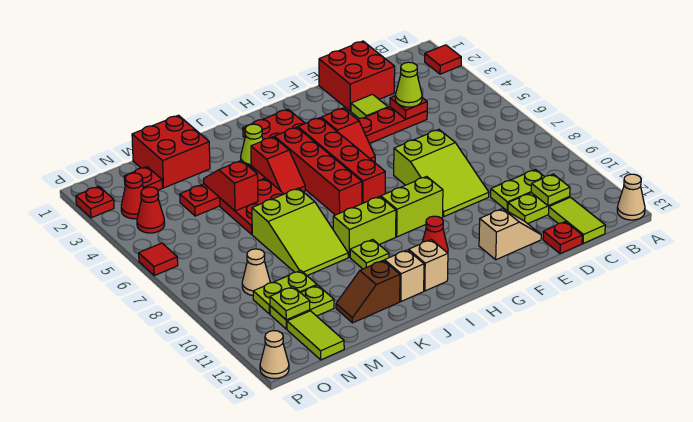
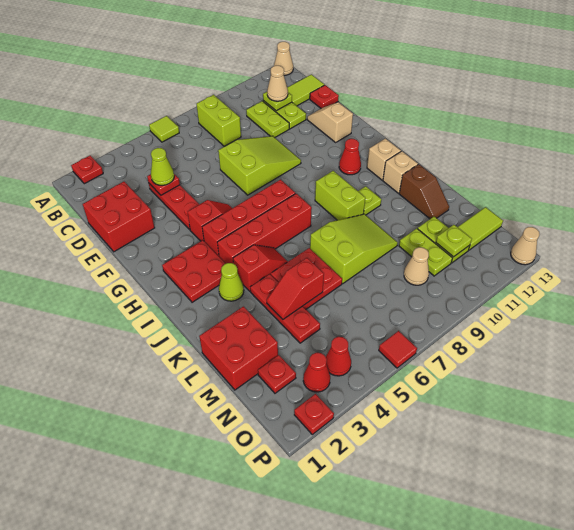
red tile A2 level 1 -> red plate A2 level 1
none -> tan cone C11 level 3
lime tile E3 level 1 -> lime tile A6 level 1
lime brick G9:H9 level 1 -> lime brick B8:C8 level 1

